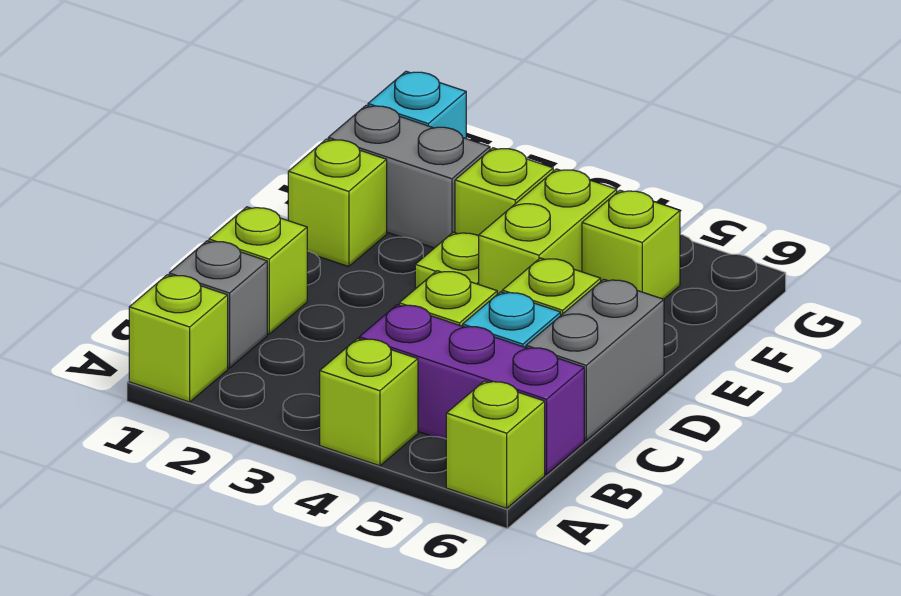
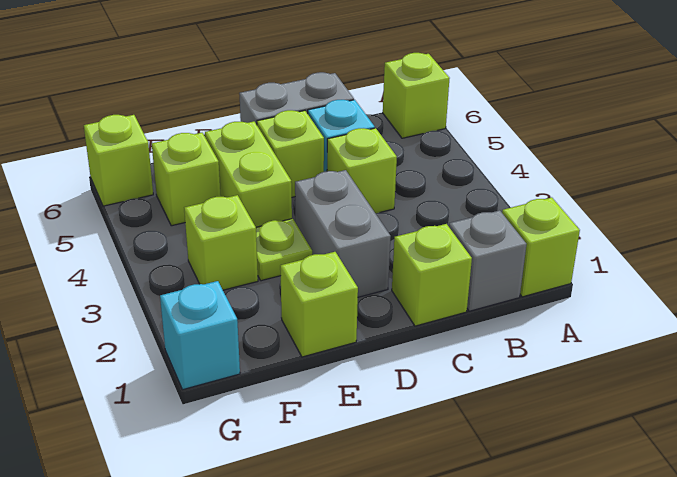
lime brick A4 level 1 -> lime brick G6 level 1
purple brick B4:B6 level 1 -> none
lime brick E4:F4 level 1 -> lime brick E4:E5 level 1
grey brick F1:F2 level 1 -> grey brick D2:D3 level 1

